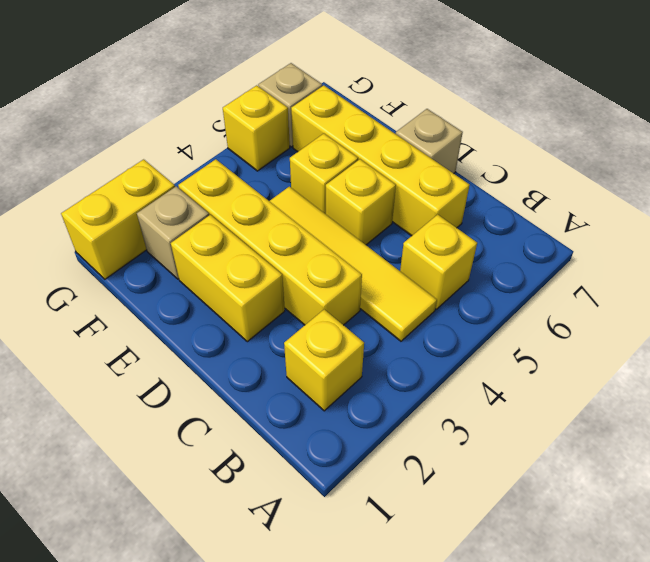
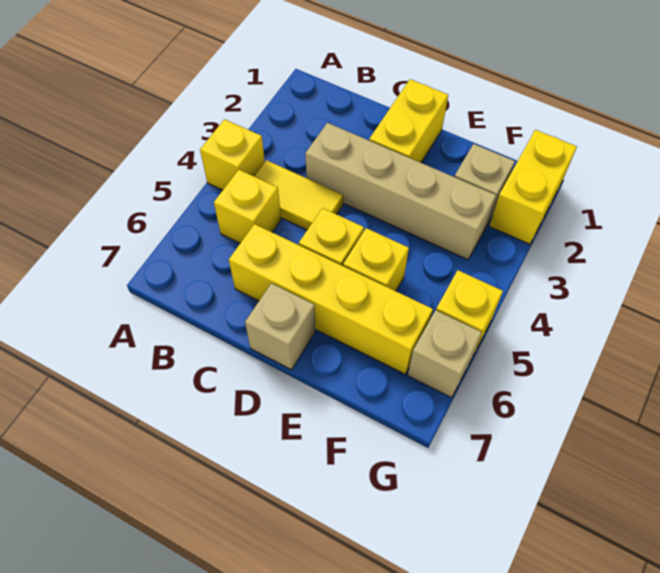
yellow brick B2 level 1 -> yellow brick A4 level 1
yellow tile B4:E4 level 1 -> yellow tile B4:C4 level 1
yellow brick C3:F3 level 1 -> tan brick C3:F3 level 1
yellow brick D2:E2 level 1 -> yellow brick D1:D2 level 1

